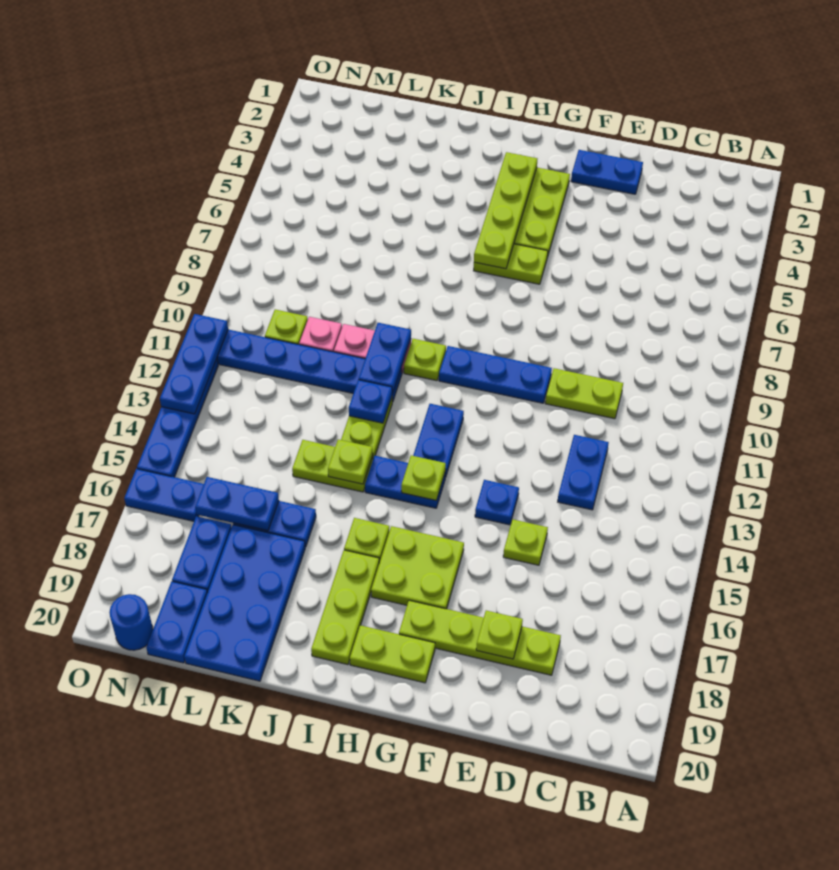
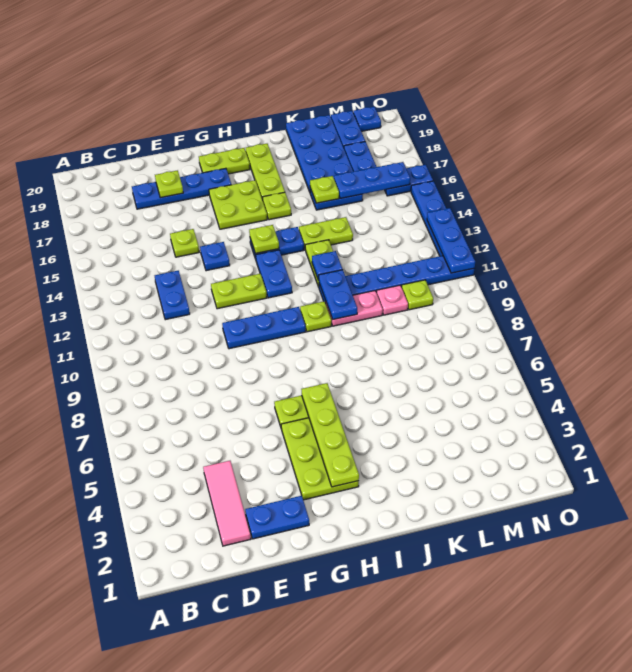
none -> pink tile D2:D4 level 1
lime plate D10:E10 level 1 -> lime plate F12:G12 level 1
lime plate D18:G18 level 1 -> blue plate D18:G18 level 1
lime plate J14 level 2 -> lime plate K16 level 2
blue plate L16:M16 level 2 -> blue plate L16:N16 level 2
blue round brick N20 level 1 -> blue plate N20 level 1

